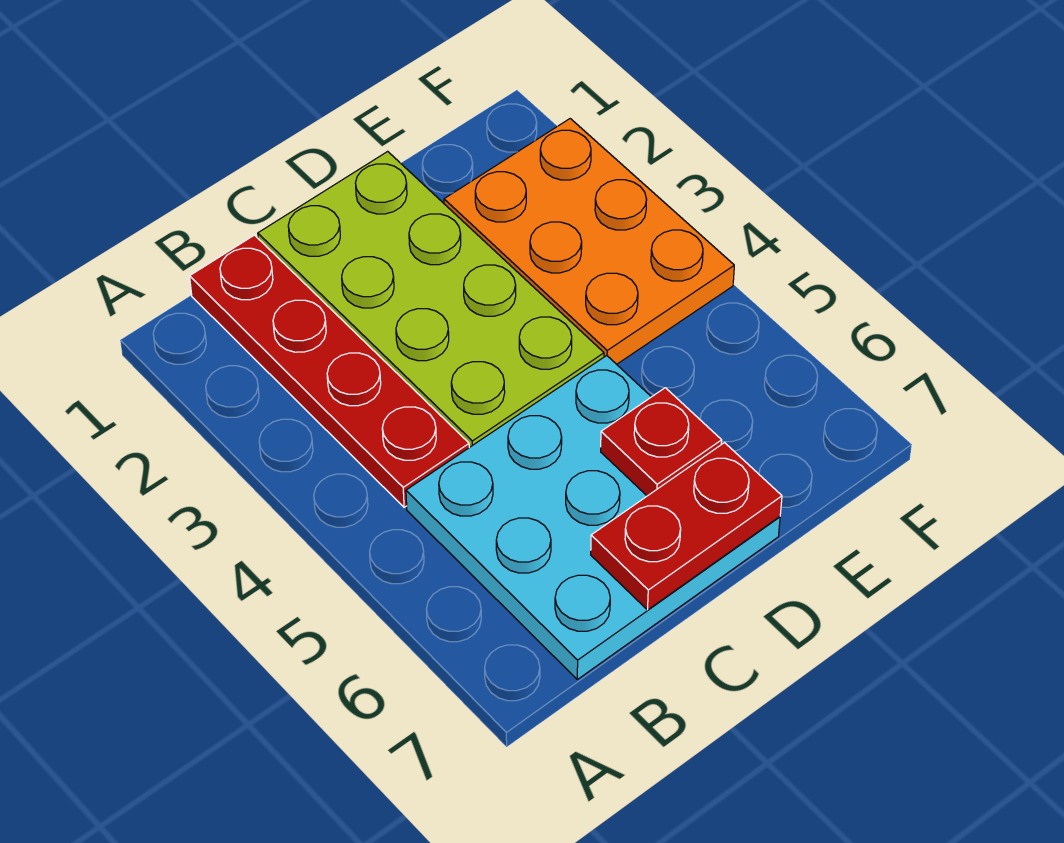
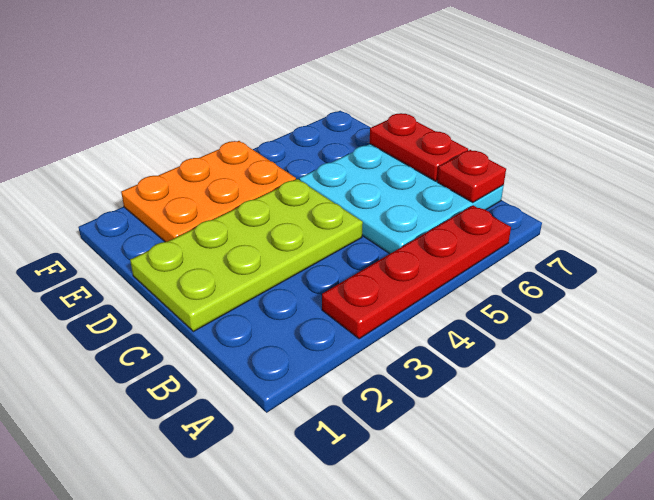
red plate B1:B4 level 1 -> red plate A3:A6 level 1
red plate D6 level 2 -> red plate B7 level 2

